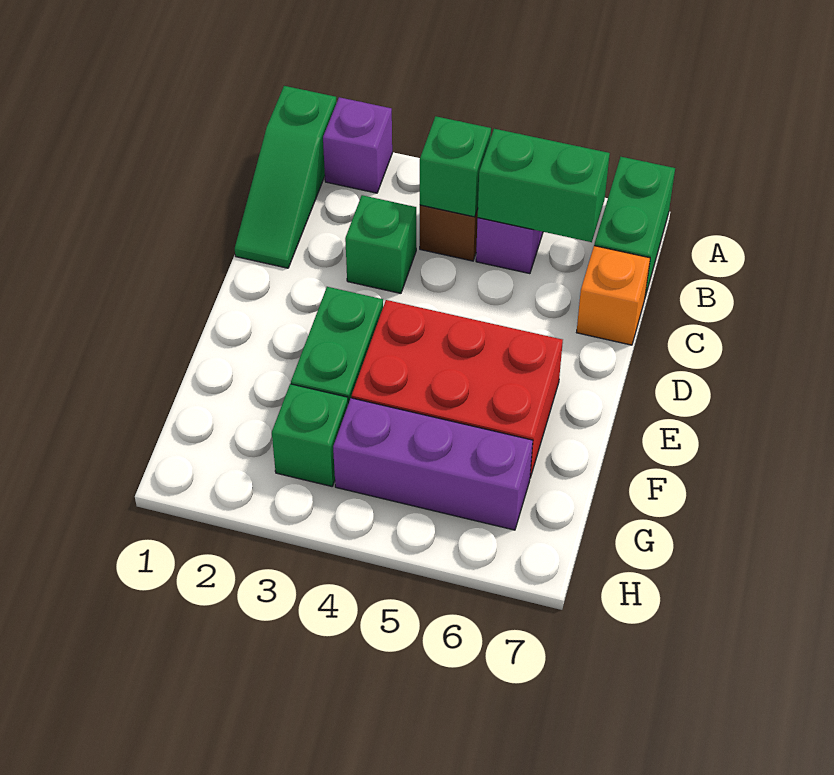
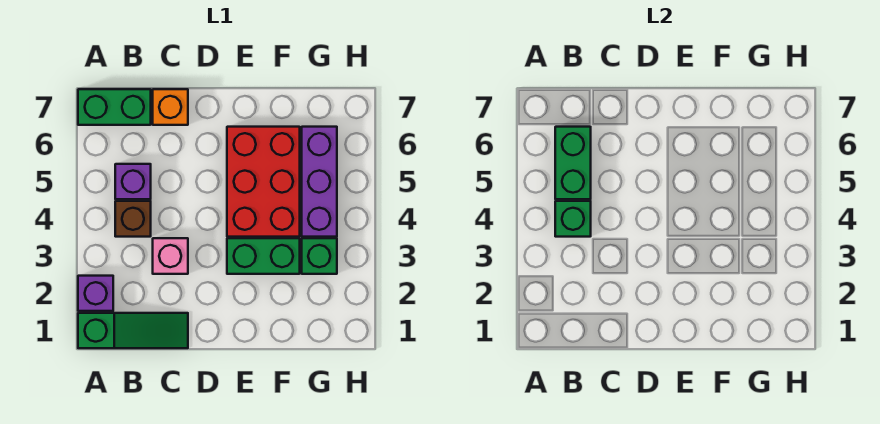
green brick C3 level 1 -> pink brick C3 level 1

